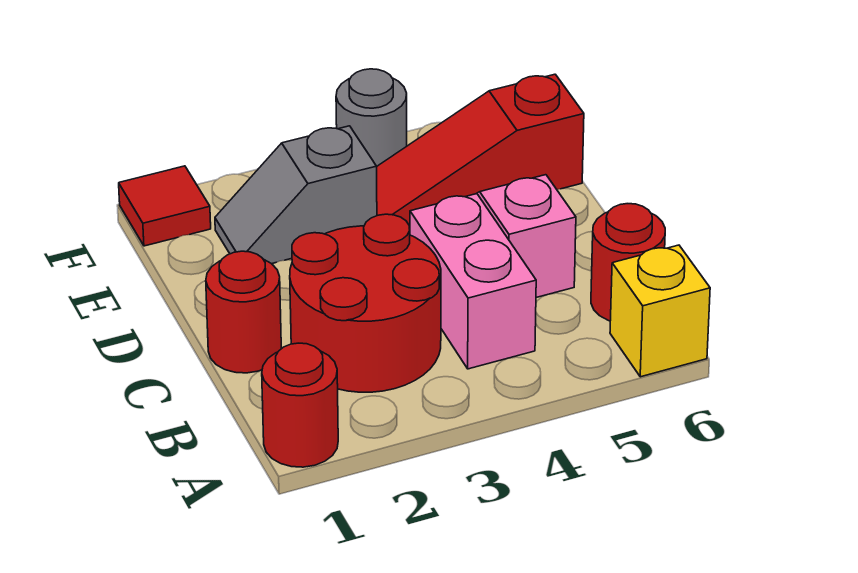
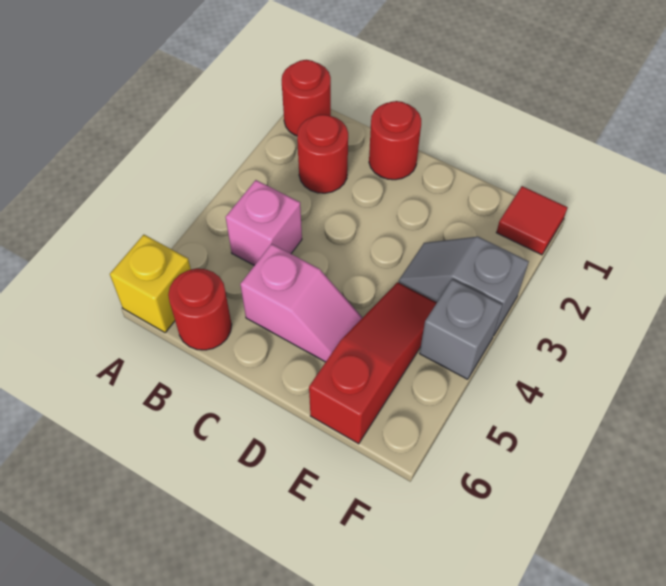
red round brick B2:C3 level 1 -> red round brick B2 level 1
pink brick B4:C4 level 1 -> pink brick B4 level 1
grey slope E2:E3 level 1 top 3 -> grey slope E3:F3 level 1 top F
grey round brick F4 level 1 -> grey brick F4 level 1

